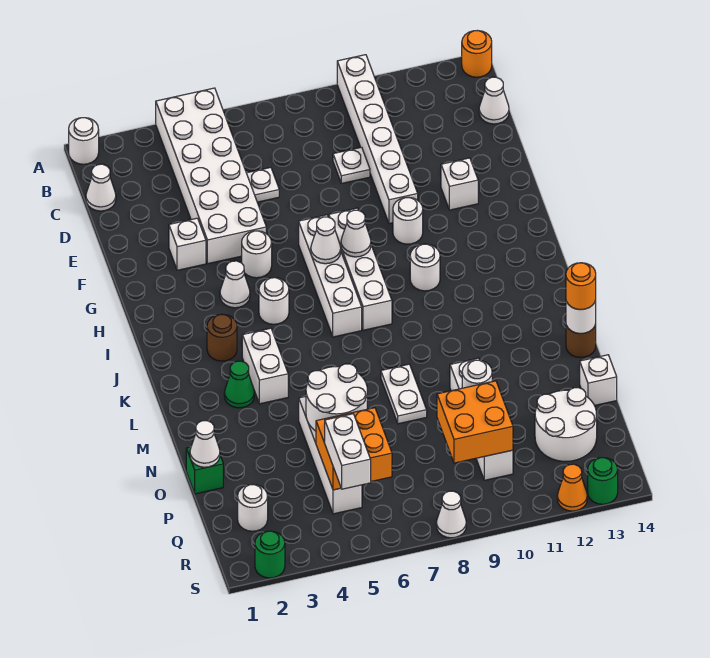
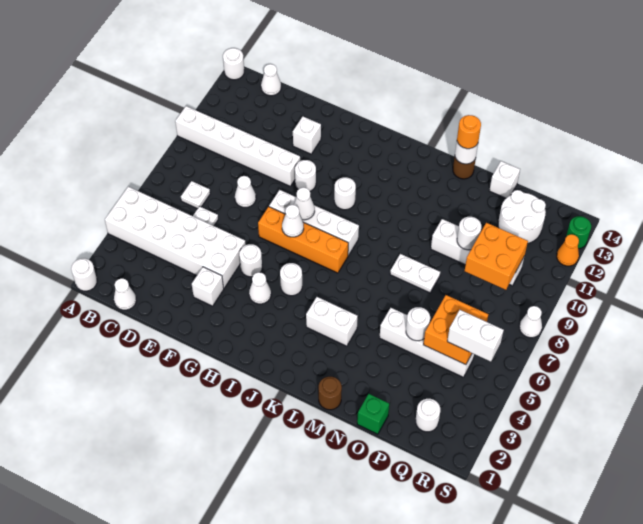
orange round brick A14 level 1 -> white round brick A14 level 1
white plate D9 level 1 -> white plate C7 level 1
white brick G7:J7 level 1 -> orange brick G7:J7 level 1
brown round brick J3 level 1 -> brown round brick M1 level 1
green cone L3 level 1 -> none
white round brick N5:O6 level 2 -> white round brick O5 level 2
white cone O1 level 2 -> white cone E8 level 1
green round brick S2 level 1 -> none

